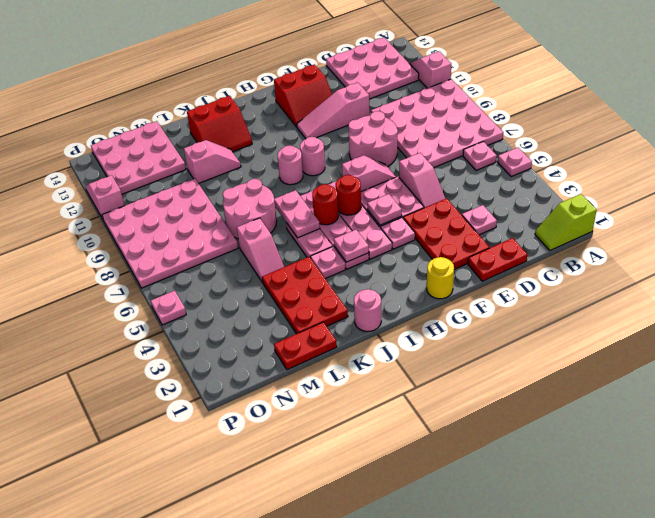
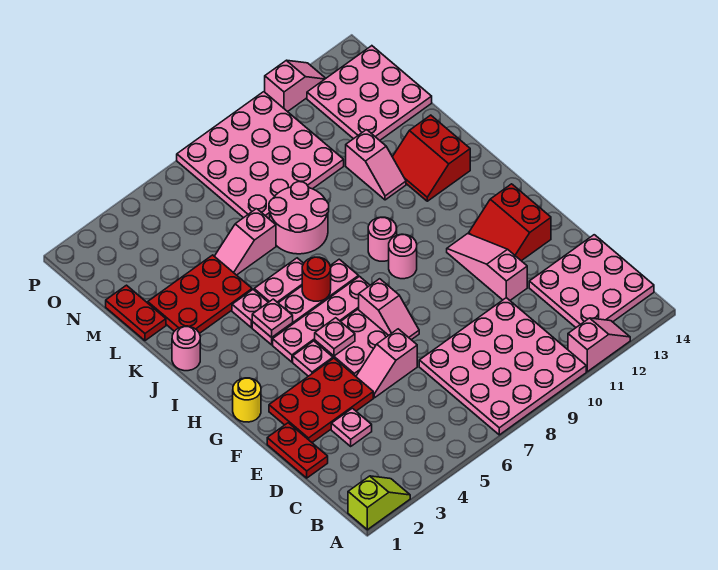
lime slope A1:B1 level 1 top A -> lime slope A1:A2 level 1 top 1
pink plate A5 level 1 -> none
pink plate B6 level 1 -> none
pink round brick E8:F9 level 1 -> none
red round brick H6 level 2 -> none
pink plate J6:J7 level 2 -> none
pink plate P5 level 1 -> none

